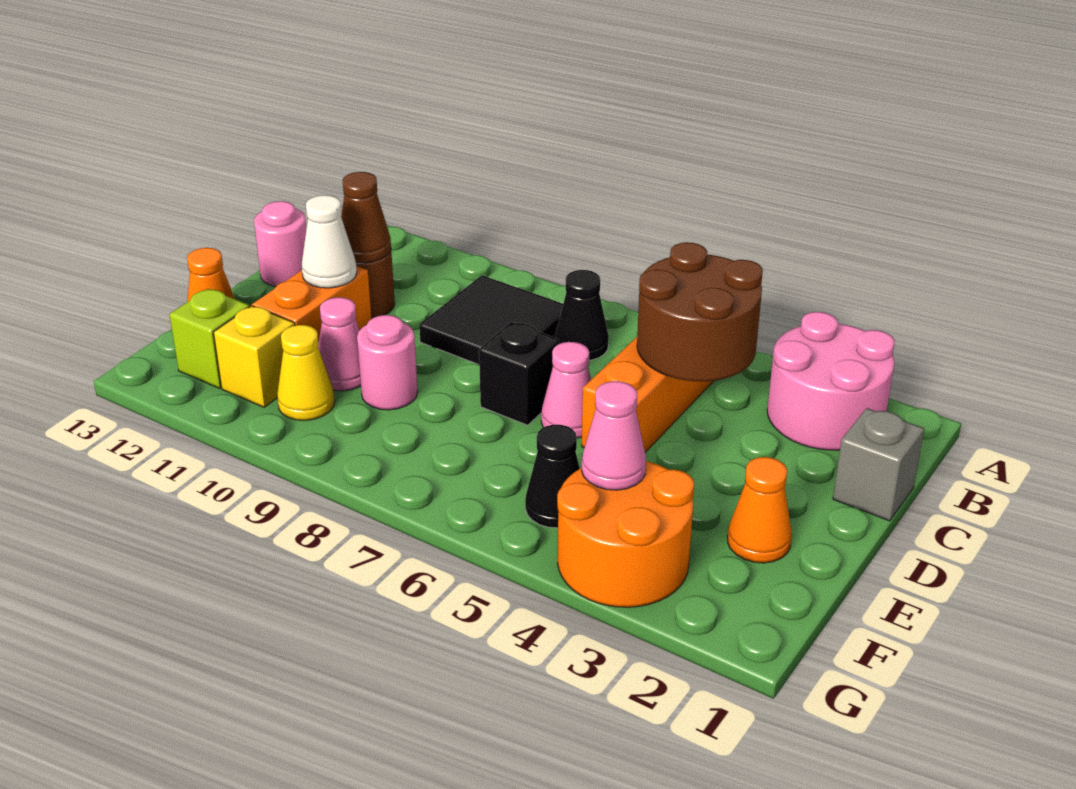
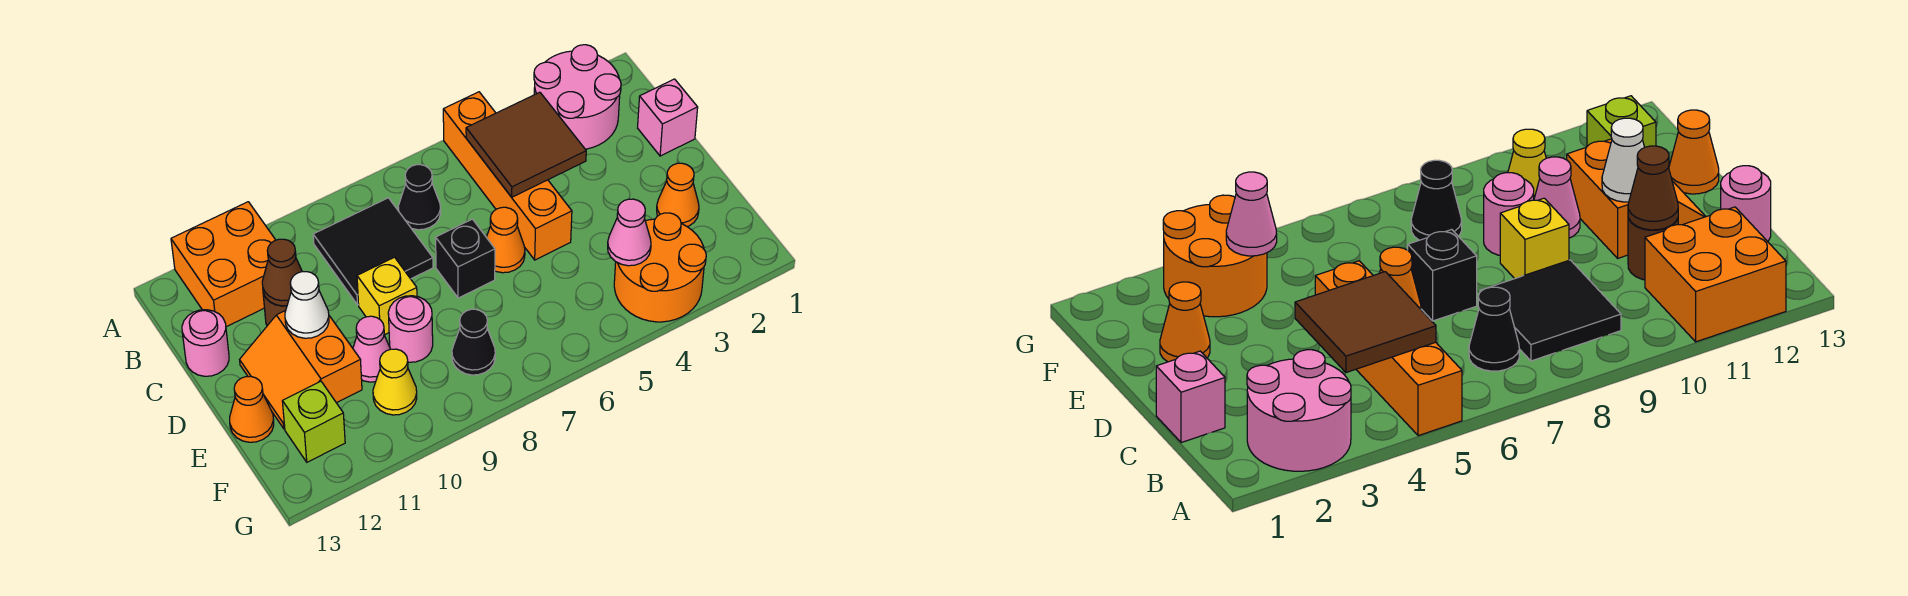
none -> orange brick A11:B12 level 1
brown round brick B4:C5 level 2 -> brown tile B4:C5 level 2
grey brick C1 level 1 -> pink brick C1 level 1
pink cone D6 level 1 -> orange cone D6 level 1
black cone F5 level 1 -> black cone F8 level 1
yellow brick F11 level 1 -> yellow brick D9 level 1

